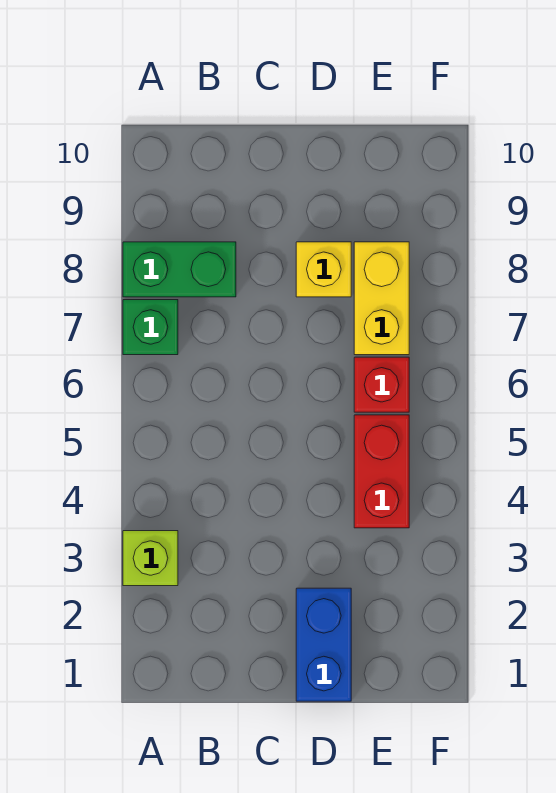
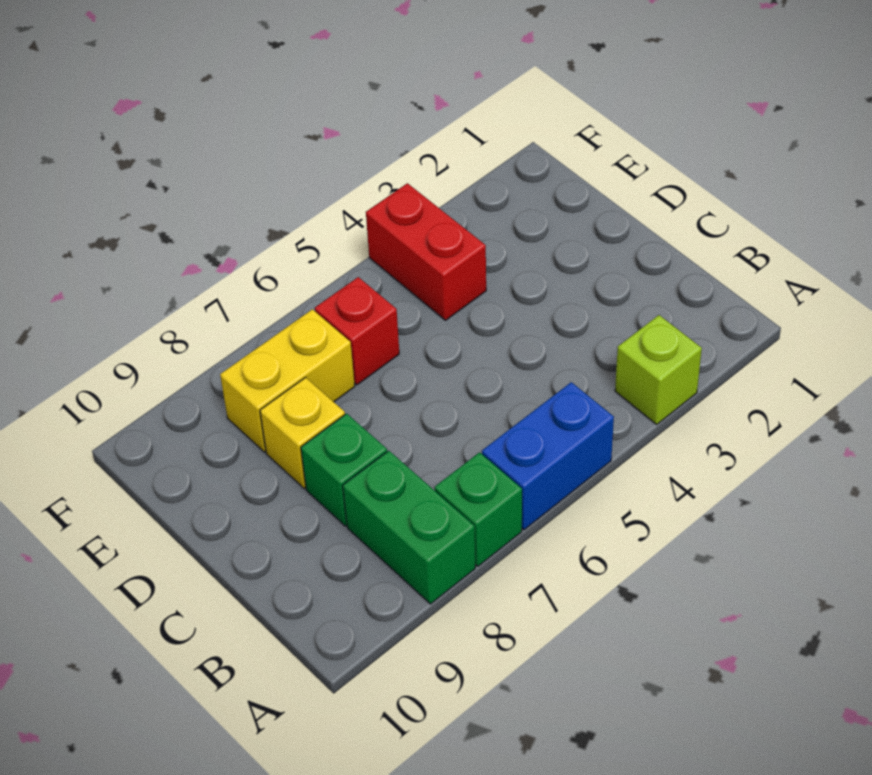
none -> green brick C8 level 1
blue brick D1:D2 level 1 -> blue brick A5:A6 level 1
red brick E4:E5 level 1 -> red brick E4:F4 level 1

